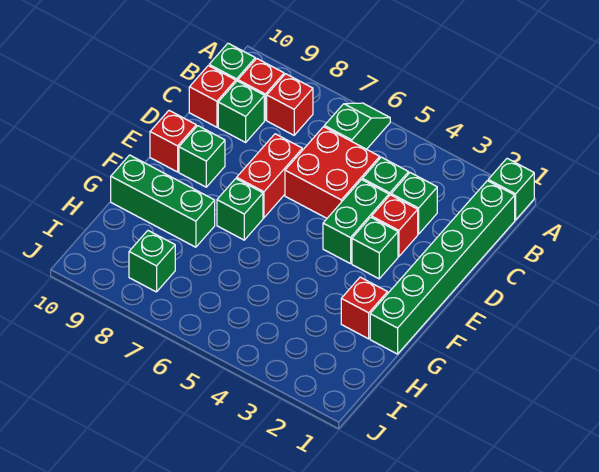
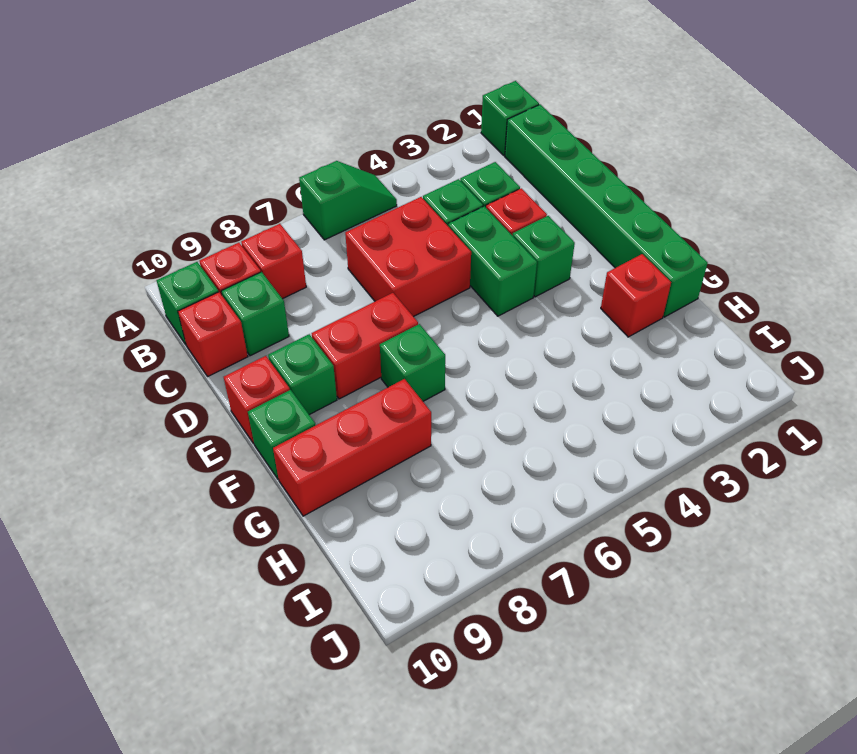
green slope A6:B6 level 1 top B -> green slope A5:A6 level 1 top 6
red brick D7:E7 level 1 -> red brick E7:E8 level 1
green brick G8:G10 level 1 -> red brick G8:G10 level 1
green brick I8 level 1 -> green brick F10 level 1

